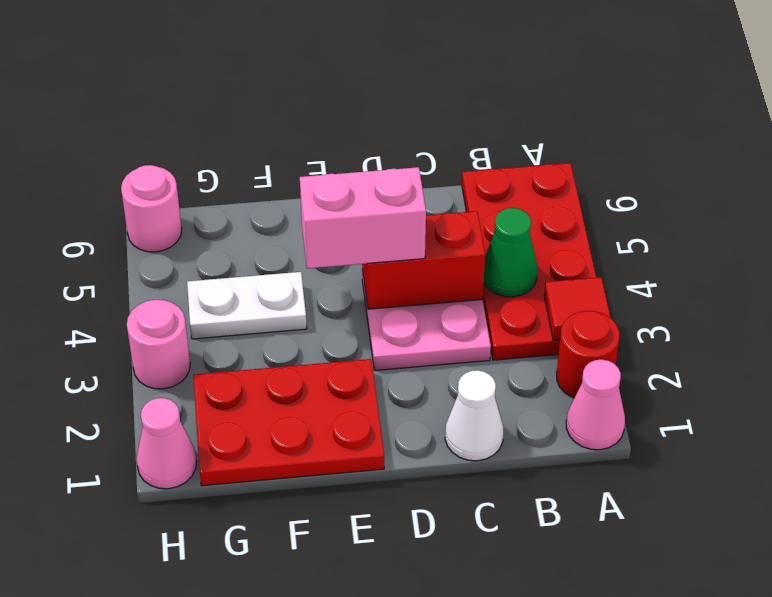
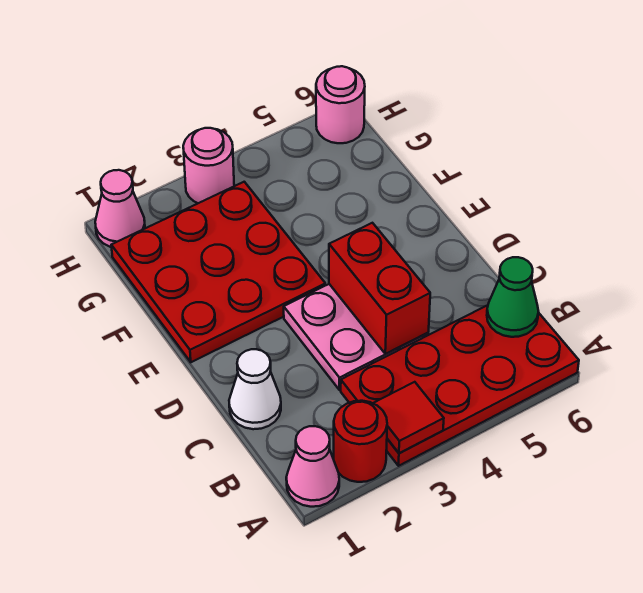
green cone B4 level 2 -> green cone B6 level 2
pink brick D4:E4 level 3 -> none
red plate E1:G2 level 1 -> red plate E1:G3 level 1
white plate F4:G4 level 1 -> none

